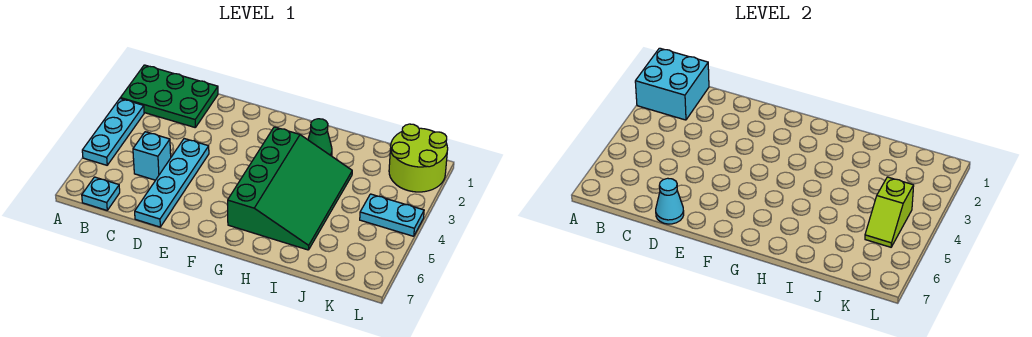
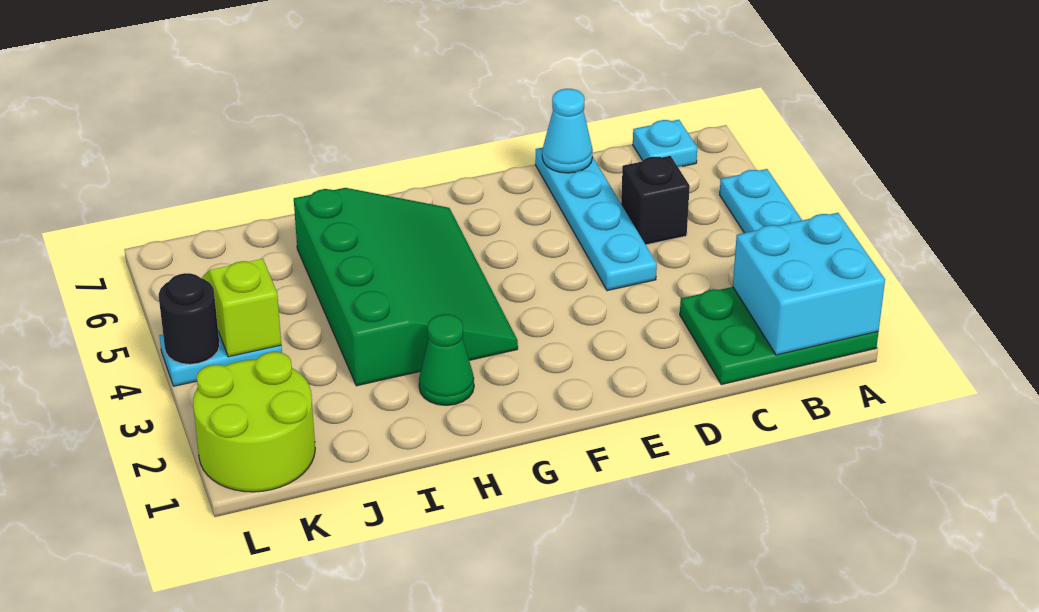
cyan brick C5 level 1 -> black brick C5 level 1
green slope G3:I6 level 1 top G -> green slope G3:I6 level 1 top I
none -> black round brick L4 level 2

